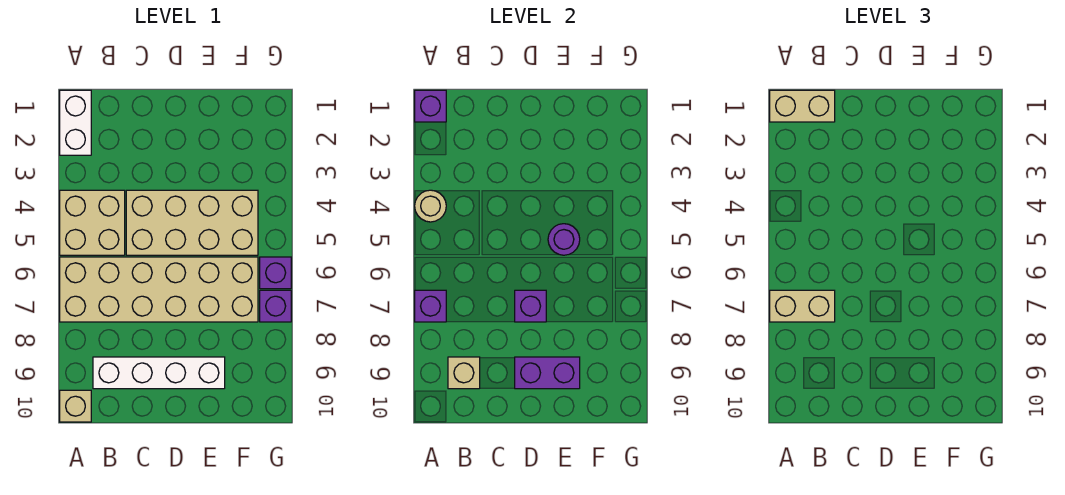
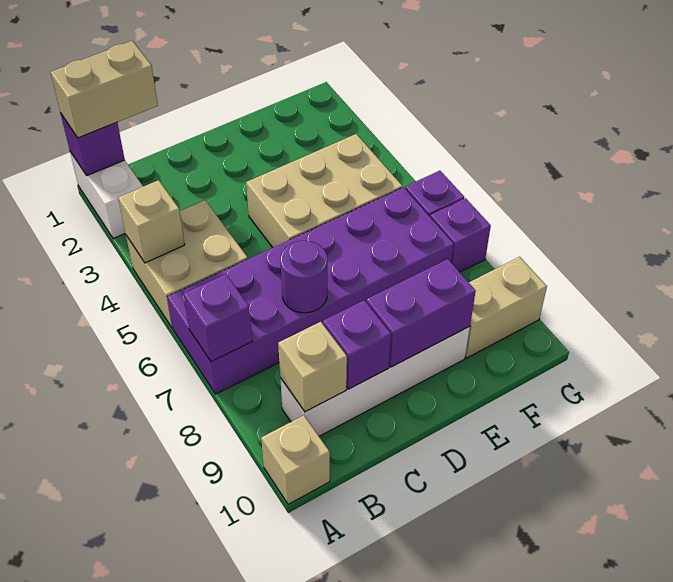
tan round brick A4 level 2 -> tan brick A4 level 2
tan brick A6:F7 level 1 -> purple brick A6:F7 level 1
tan brick A7:B7 level 3 -> tan brick F9:G9 level 1
tan brick C4:F5 level 1 -> tan brick D4:F5 level 1
purple brick D7 level 2 -> purple brick C9 level 2
purple round brick E5 level 2 -> purple round brick C7 level 2

